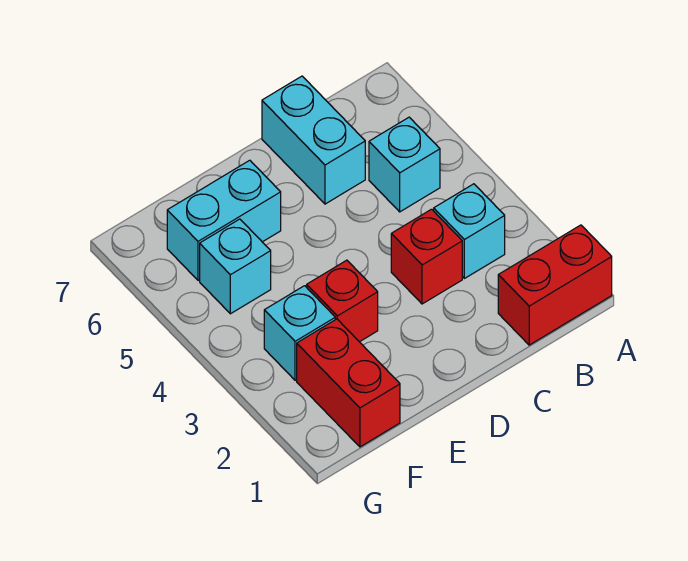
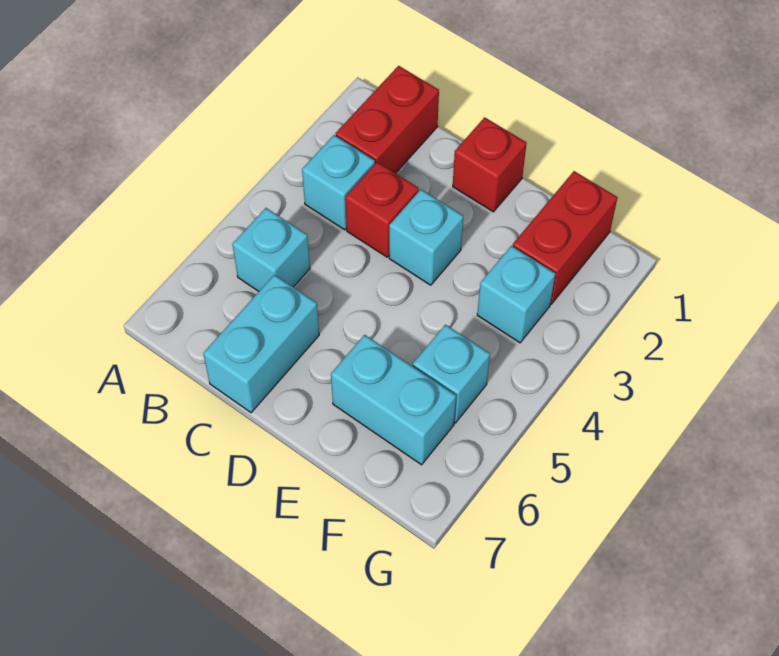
red brick A1:B1 level 1 -> red brick B1:B2 level 1
none -> cyan brick D3 level 1
red brick E3 level 1 -> red brick D1 level 1

